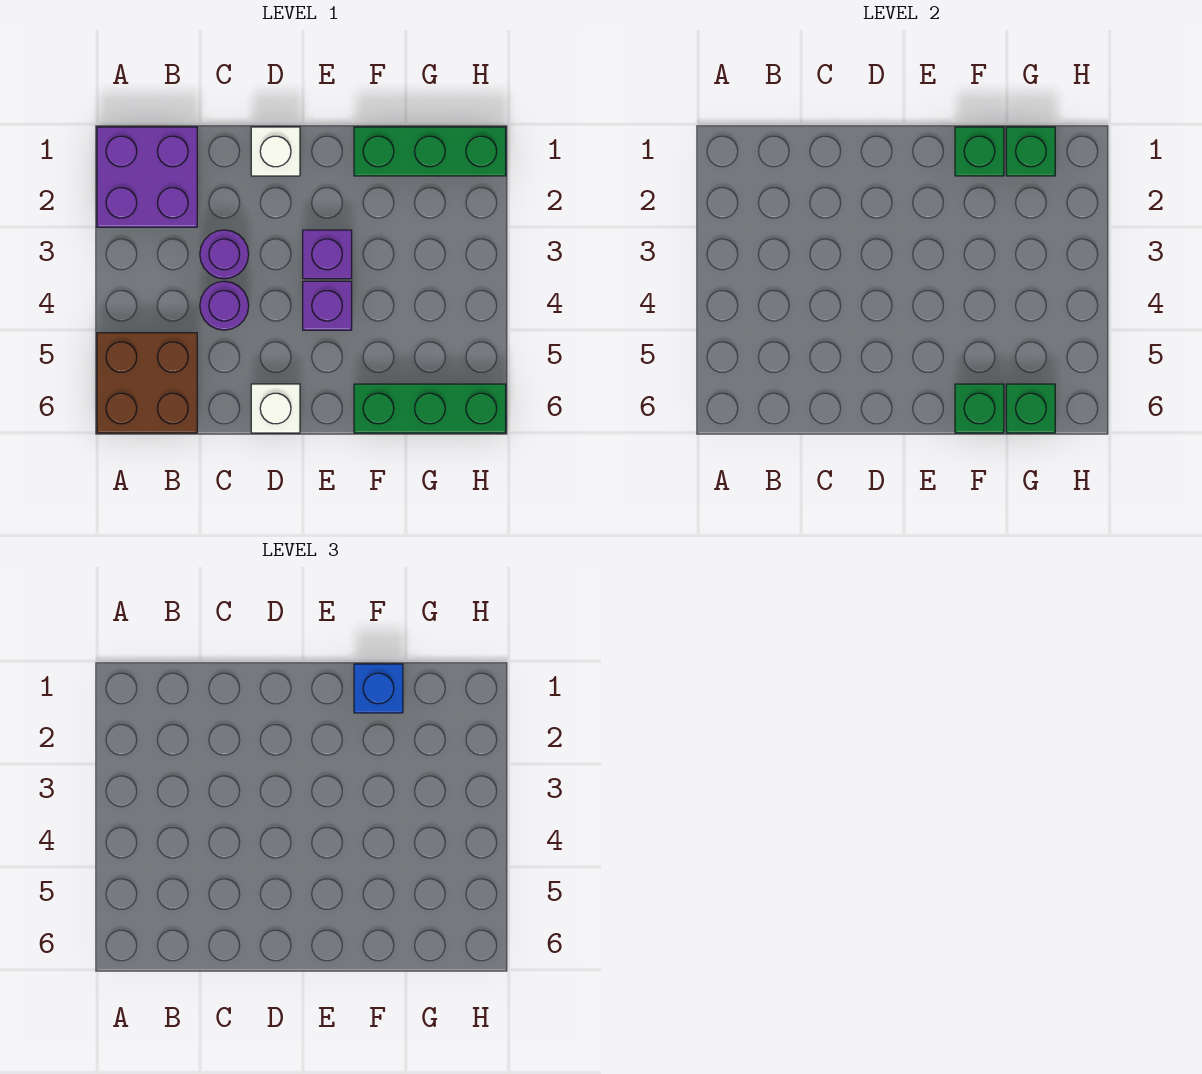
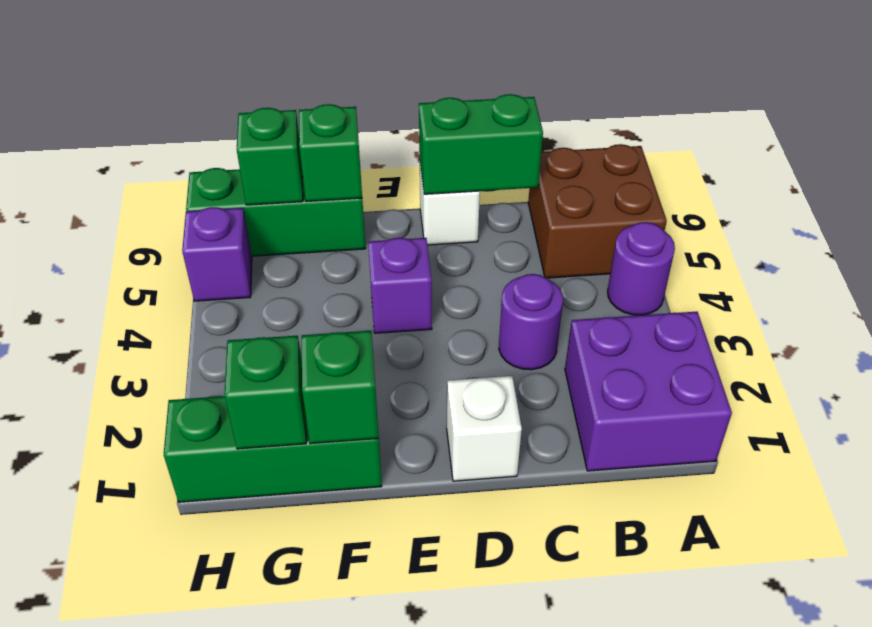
purple round brick C4 level 1 -> purple round brick A4 level 1
none -> green brick C6:D6 level 2
purple brick E3 level 1 -> purple brick H5 level 1
blue brick F1 level 3 -> none

